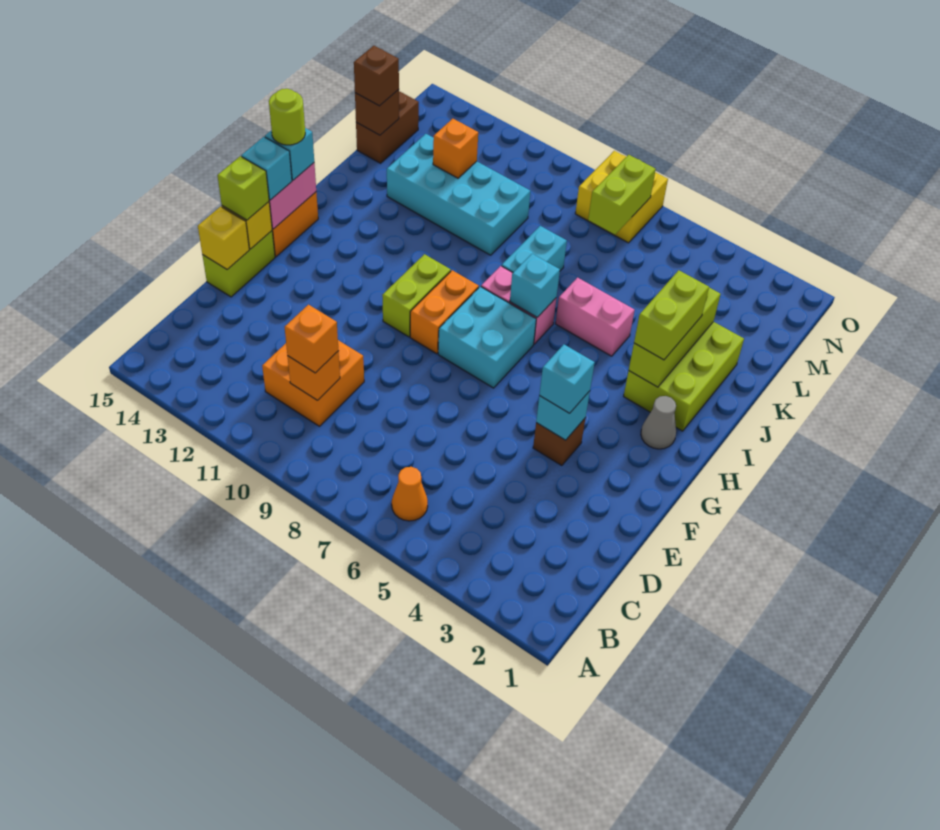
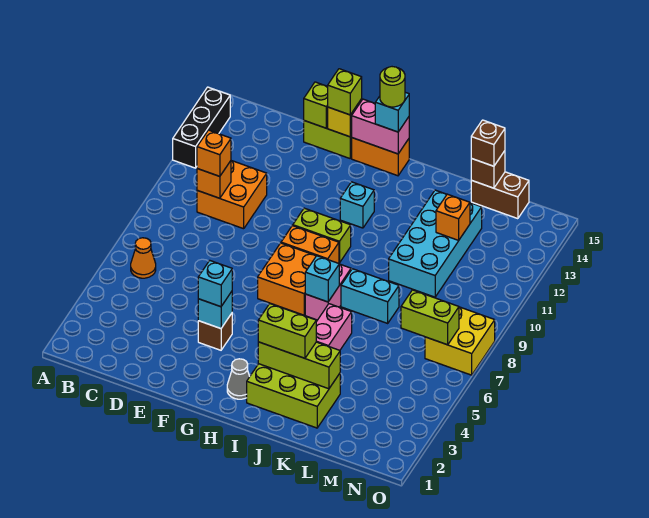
none -> black brick A12:A14 level 1
yellow brick E15 level 2 -> lime brick E15 level 2
cyan brick G7:H8 level 1 -> orange brick G7:H8 level 1
cyan brick G15 level 3 -> cyan brick H12 level 1

